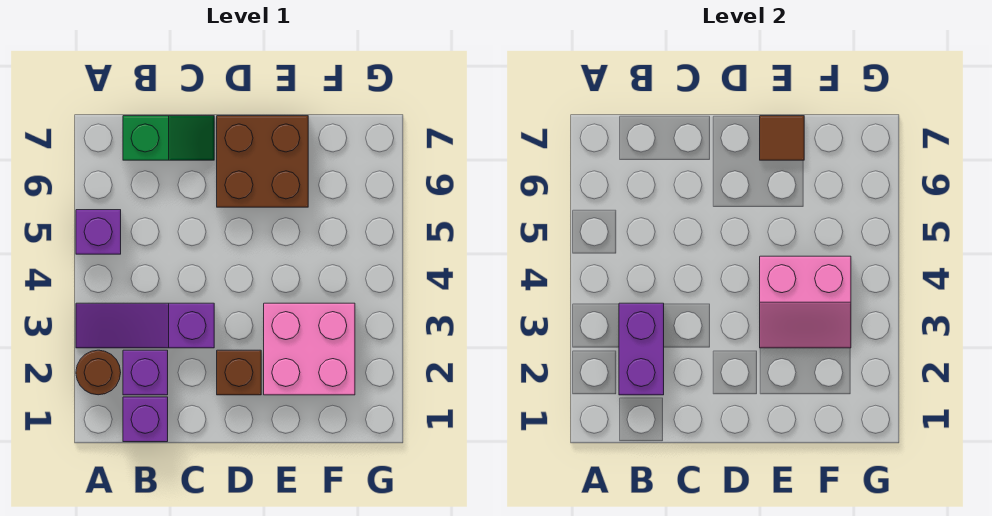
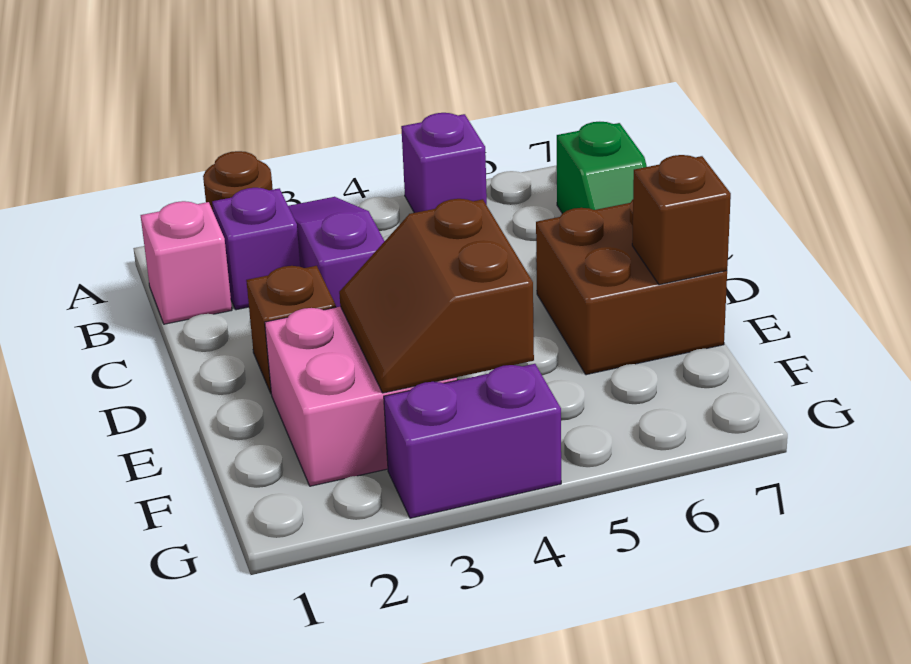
purple brick B1 level 1 -> pink brick B1 level 1
purple brick B2:B3 level 2 -> purple brick G3:G4 level 1
pink slope E3:F4 level 2 top 4 -> brown slope E3:F4 level 2 top 4
brown tile E7 level 2 -> brown brick E7 level 2

